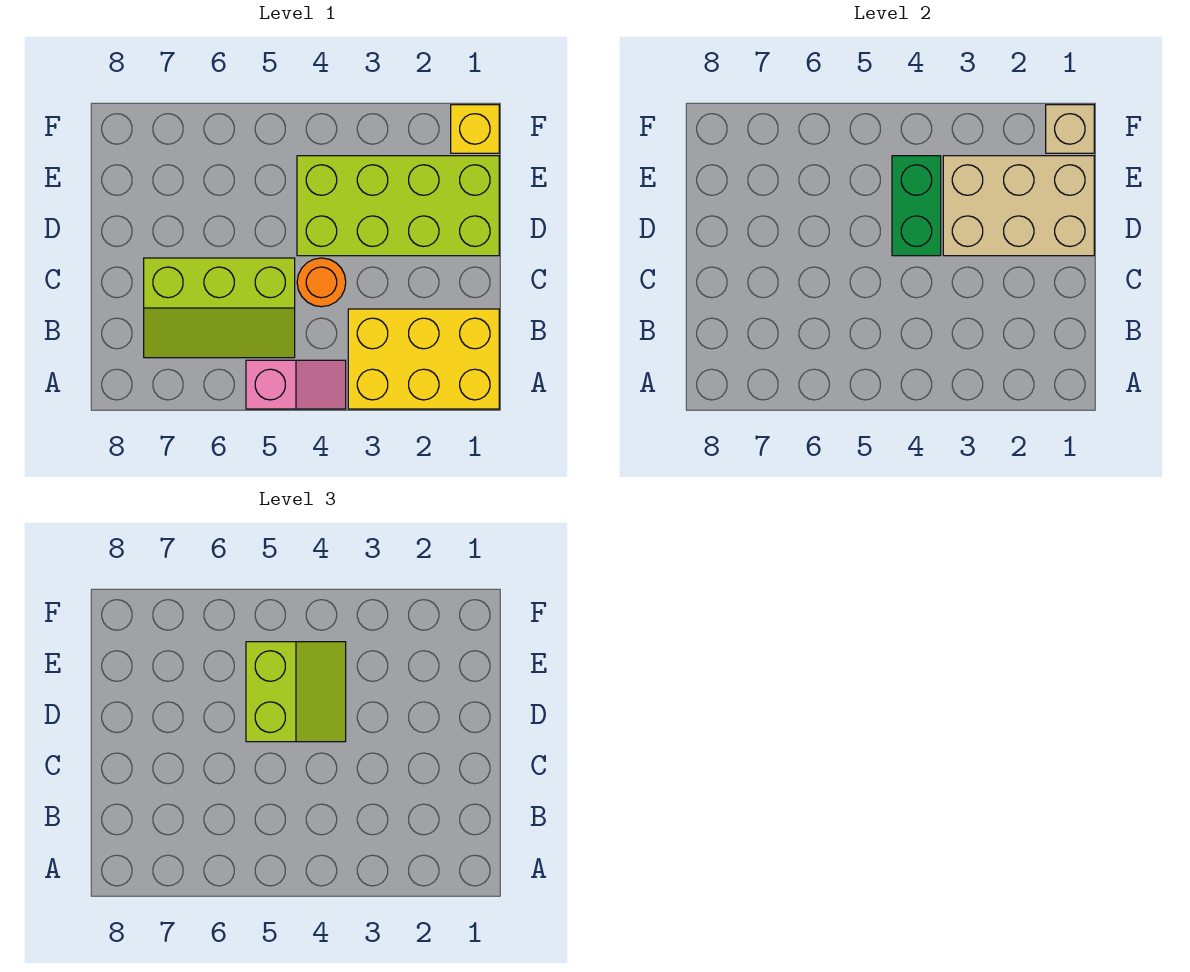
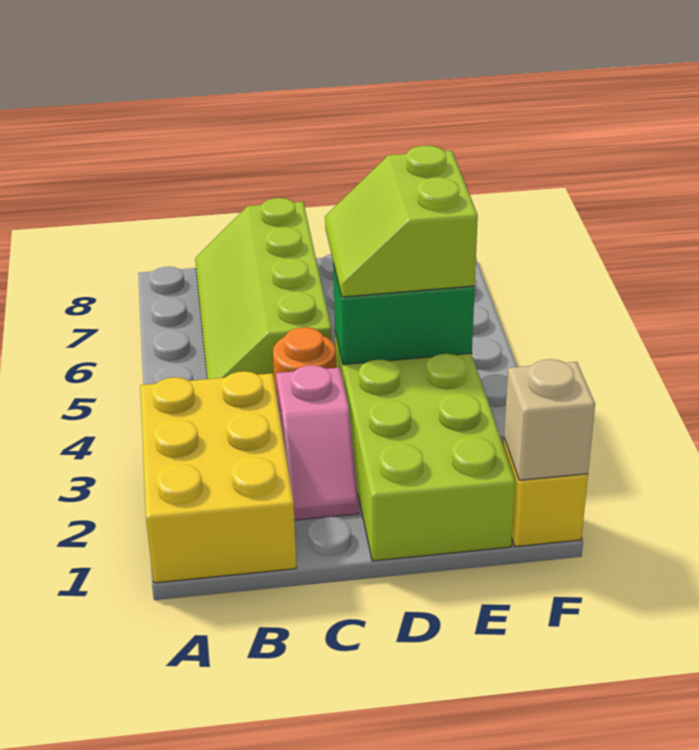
pink slope A4:A5 level 1 top 5 -> pink slope C2:C3 level 1 top 3
lime slope B5:C7 level 1 top C -> lime slope B5:C8 level 1 top C
tan brick D1:E3 level 2 -> none
lime slope D4:E5 level 3 top 5 -> lime slope D4:E5 level 3 top E

